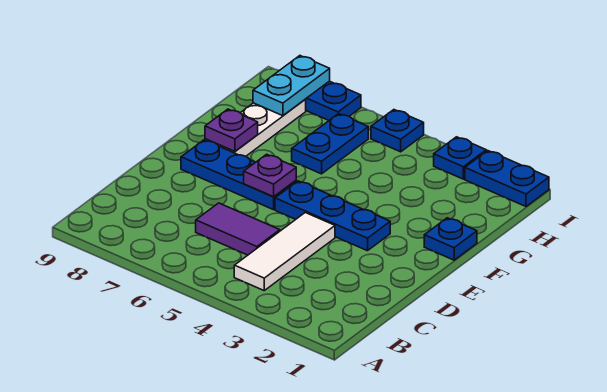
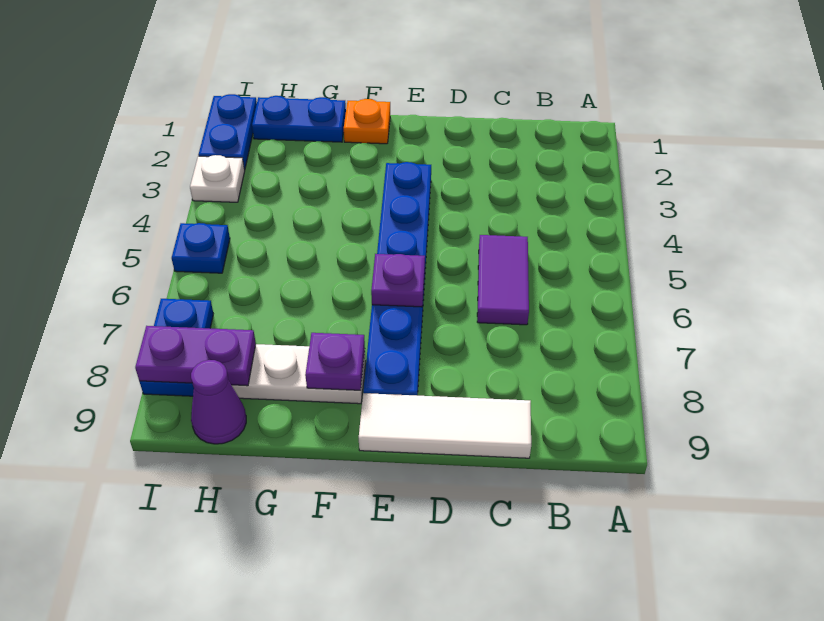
white tile B4:D4 level 1 -> white tile C9:E9 level 1
blue plate F1 level 1 -> orange plate F1 level 1
blue plate G6:H6 level 1 -> blue plate G1:H1 level 1
cyan plate H8:I8 level 2 -> purple plate H8:I8 level 2
none -> purple cone H9 level 1
blue plate I3 level 1 -> white plate I3 level 1

